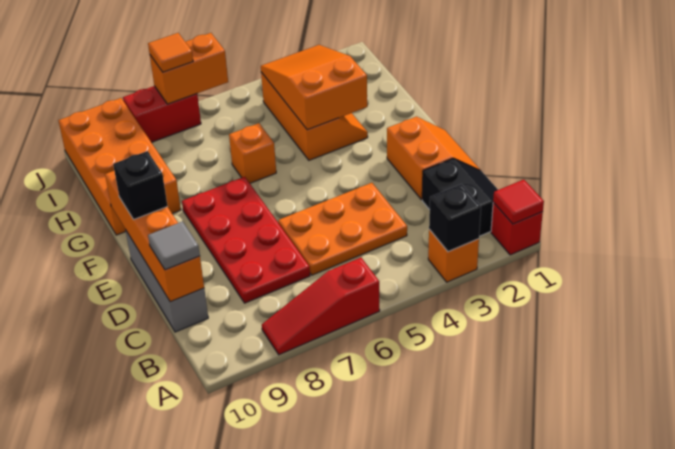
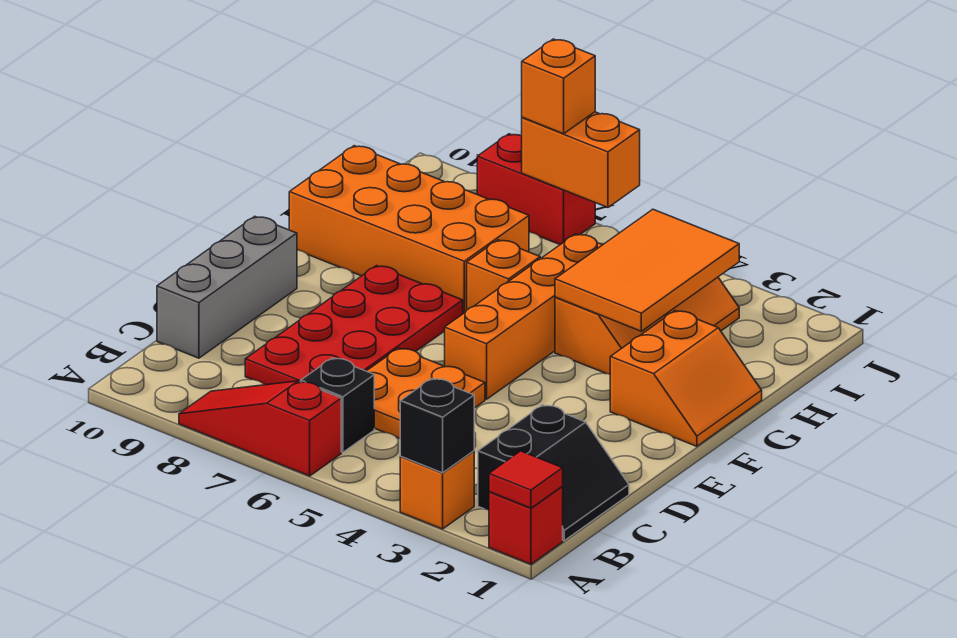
orange plate C4:D6 level 1 -> orange plate C5:D6 level 1
orange brick C10:F10 level 2 -> orange brick E5:H5 level 1
grey tile C10 level 3 -> none
orange slope D1:E2 level 1 top 2 -> orange slope F1:G2 level 1 top 2
black brick E10 level 3 -> black brick B6 level 1
orange slope G3:I4 level 2 top G -> orange tile G3:I4 level 2
orange brick G9:J10 level 1 -> orange brick G7:H10 level 1
orange tile J7 level 3 -> orange brick J7 level 3

